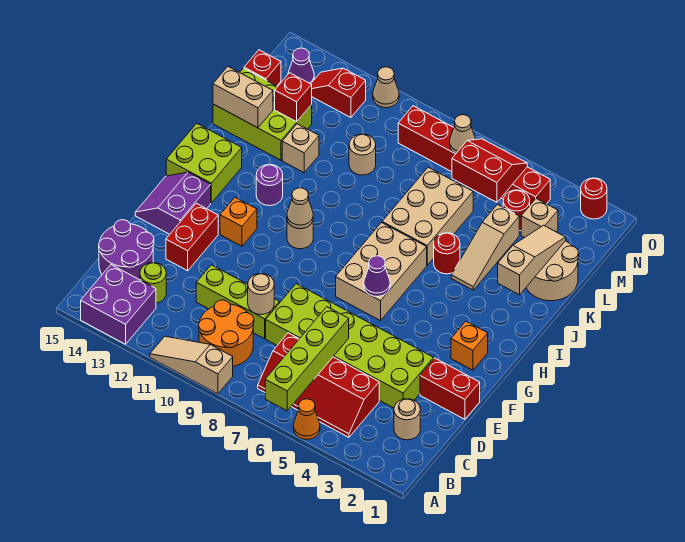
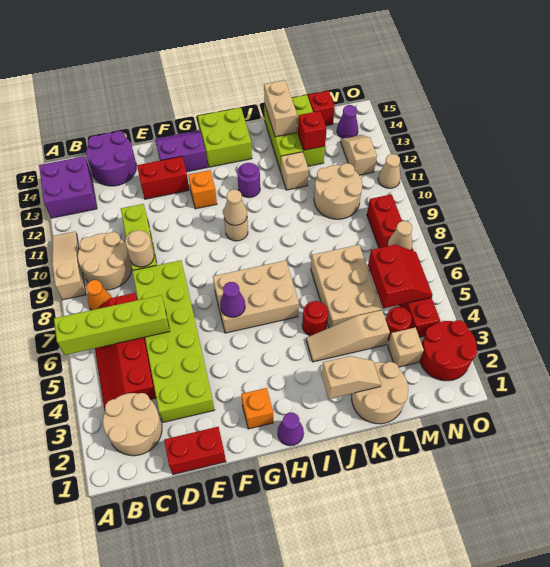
orange cone A5 level 1 -> orange cone B8 level 1
orange round brick B9:C10 level 1 -> tan round brick B9:C10 level 1
tan round brick C2 level 1 -> tan round brick B2:C3 level 1
lime round brick C13 level 1 -> none
red brick E1:E2 level 1 -> red brick D1:E1 level 1
none -> purple cone H1 level 1
tan slope J2:L2 level 2 top J -> tan slope J2:K2 level 2 top J
tan brick J6:L7 level 1 -> tan brick K5:L7 level 1
tan round brick L10 level 1 -> tan round brick L10:M11 level 1
red slope N12:N13 level 1 top 12 -> tan slope N12:N13 level 1 top 12
red round brick O2 level 1 -> red round brick N2:O3 level 1

